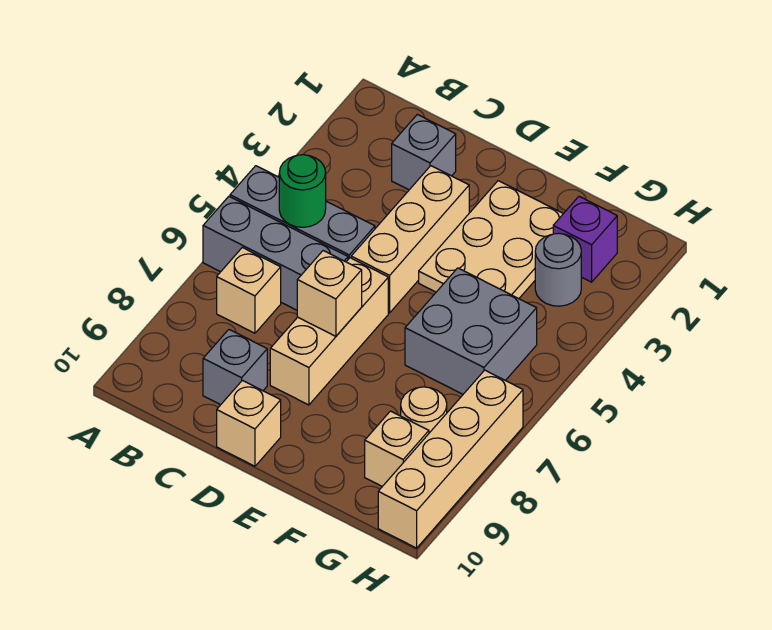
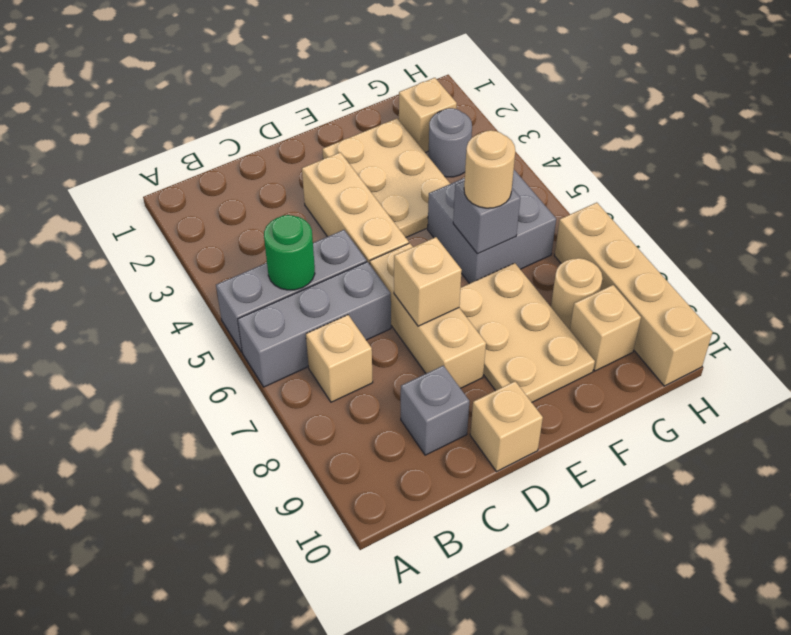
grey brick C2 level 1 -> grey brick F6 level 2
none -> tan plate E7:F9 level 1
none -> tan round brick F6 level 3
purple brick G2 level 1 -> tan brick G2 level 1

